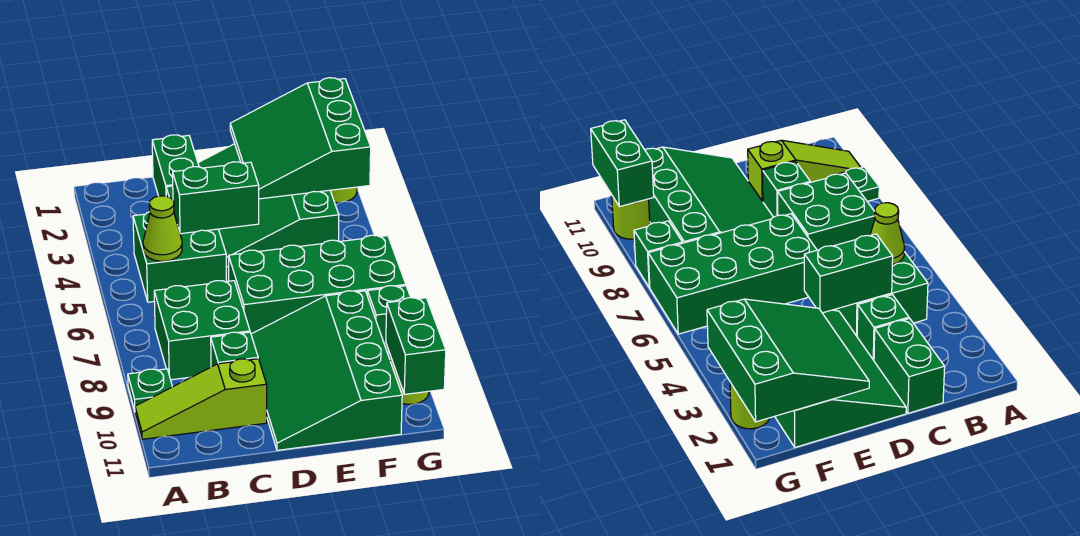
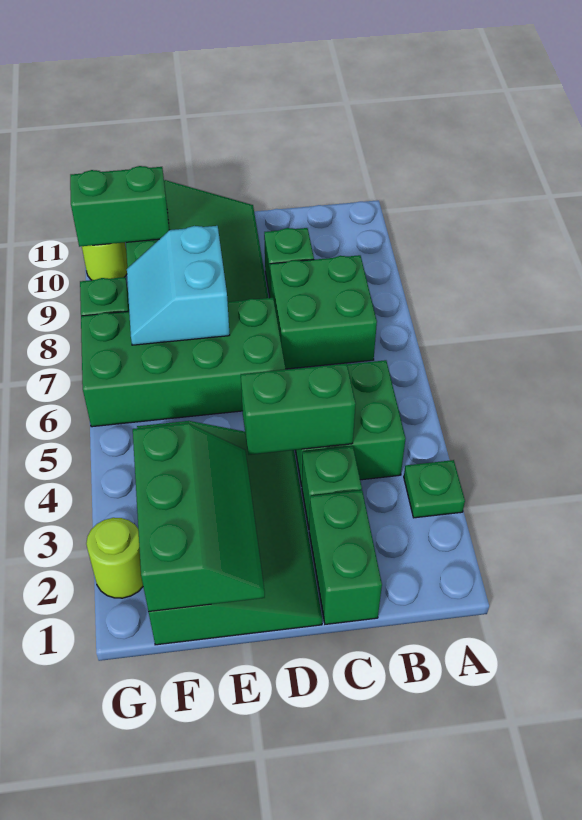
green plate A9 level 1 -> green plate A3 level 1
lime slope A10:C10 level 1 top C -> none
lime cone B5 level 2 -> none
green slope E1:G3 level 2 top G -> green slope E1:F3 level 2 top F
none -> cyan slope E7:F8 level 2 top E
green brick G10:G11 level 2 -> green brick F10:G10 level 2

